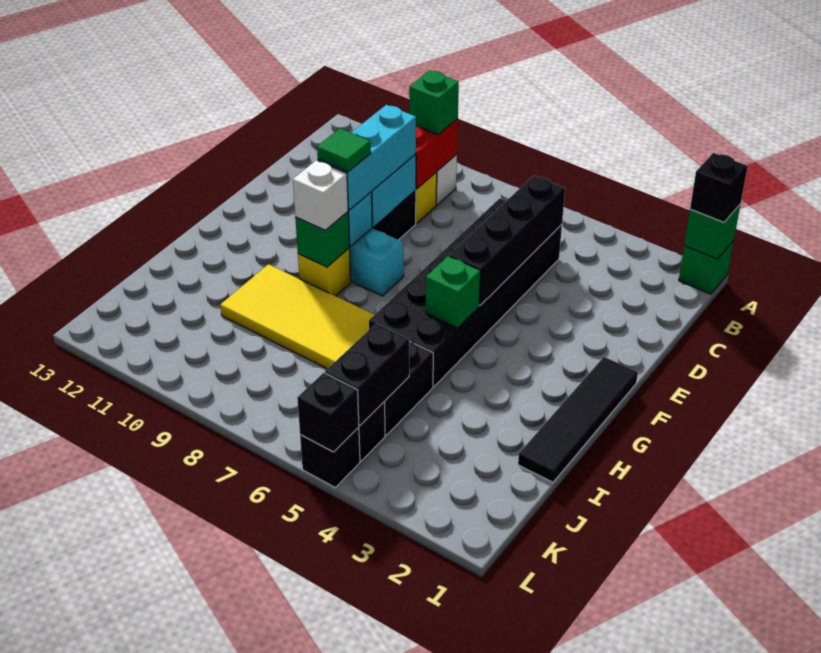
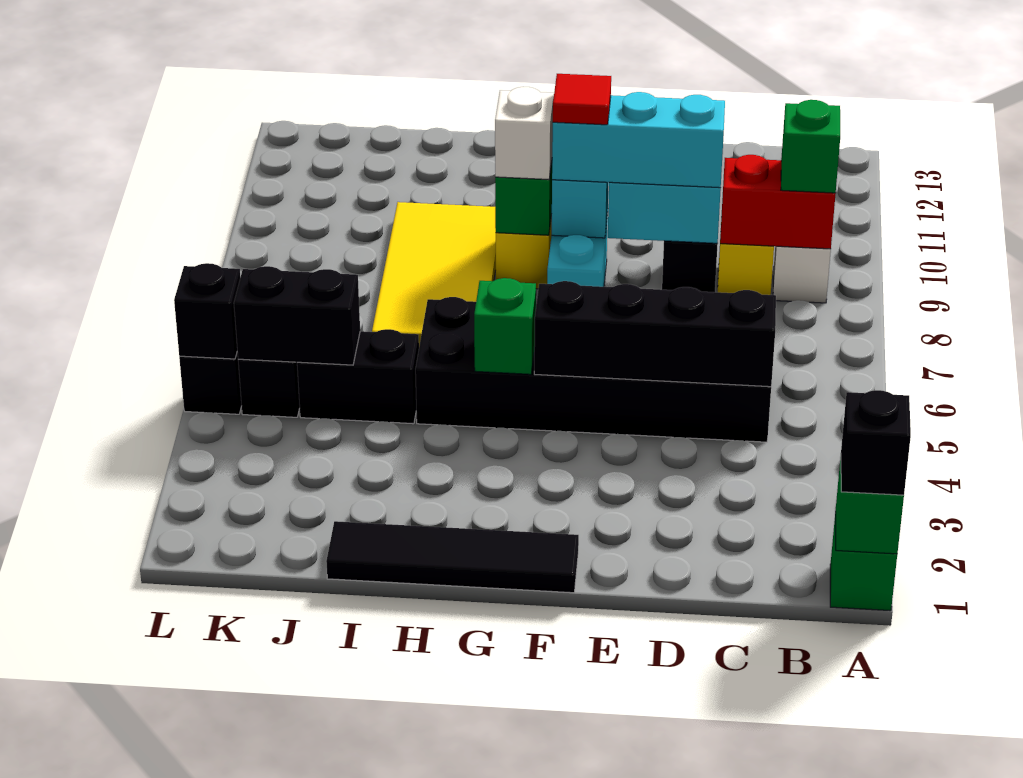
green tile F9 level 4 -> red tile F9 level 4

